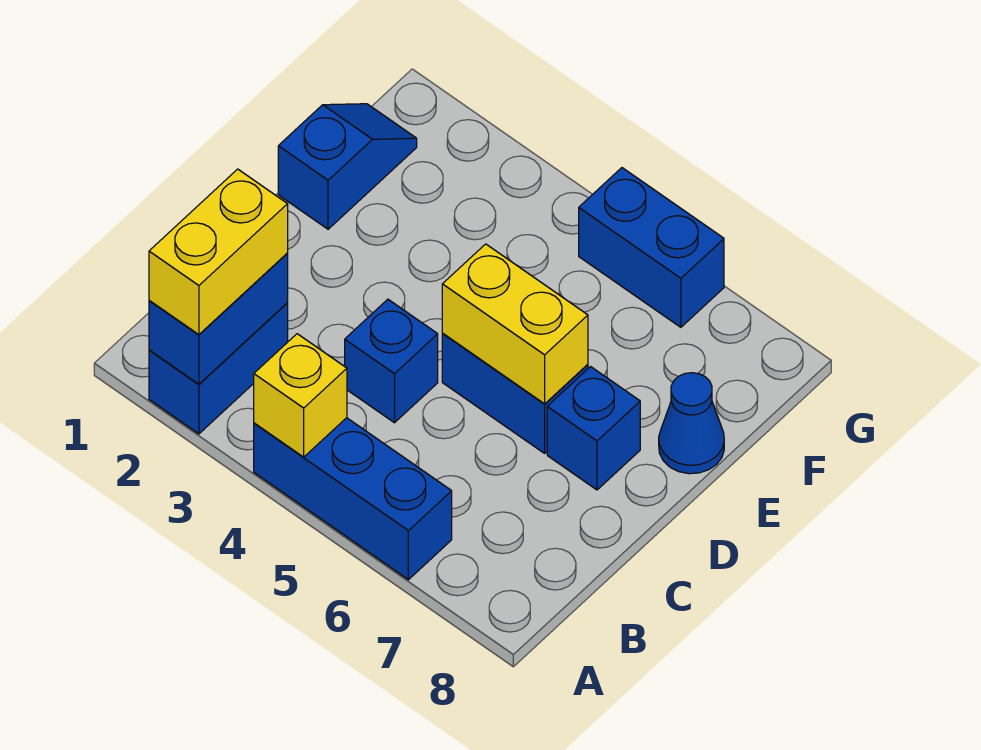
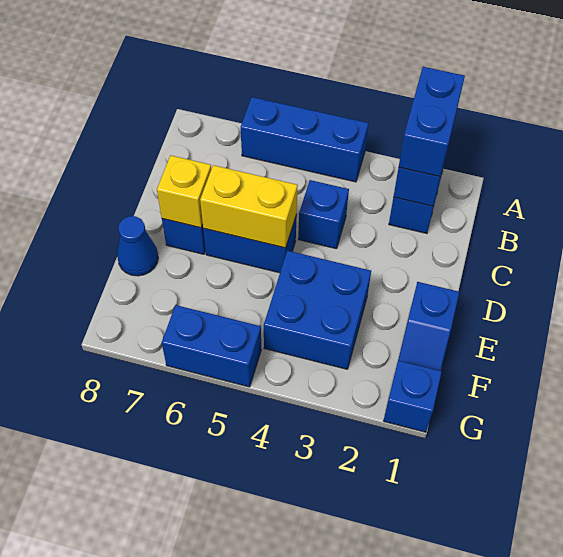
yellow brick A2:B2 level 3 -> blue brick A2:B2 level 3
yellow brick A4 level 2 -> yellow brick D7 level 2
none -> blue brick E3:F4 level 1
none -> blue brick G1 level 1

